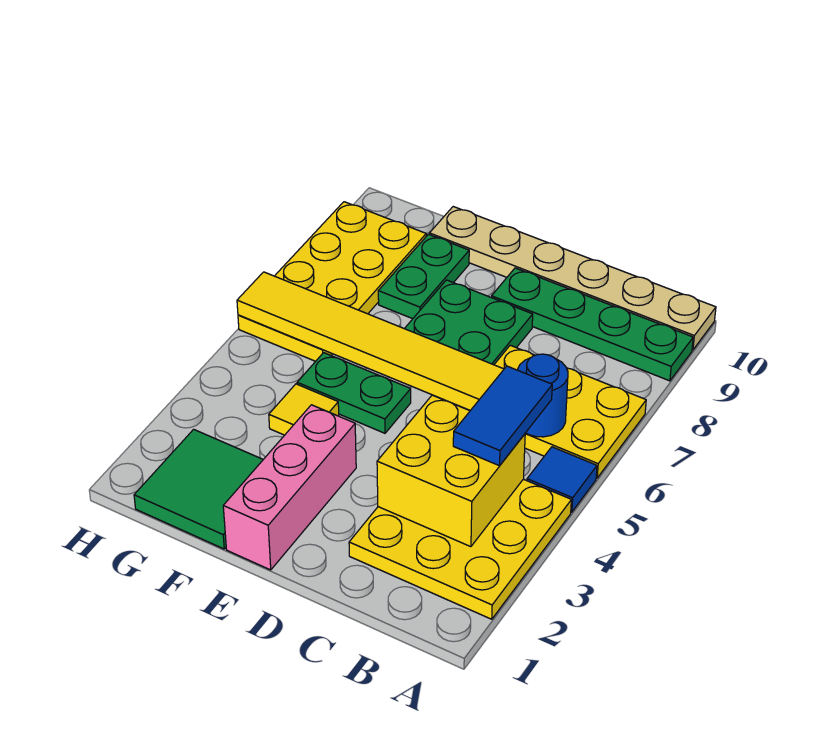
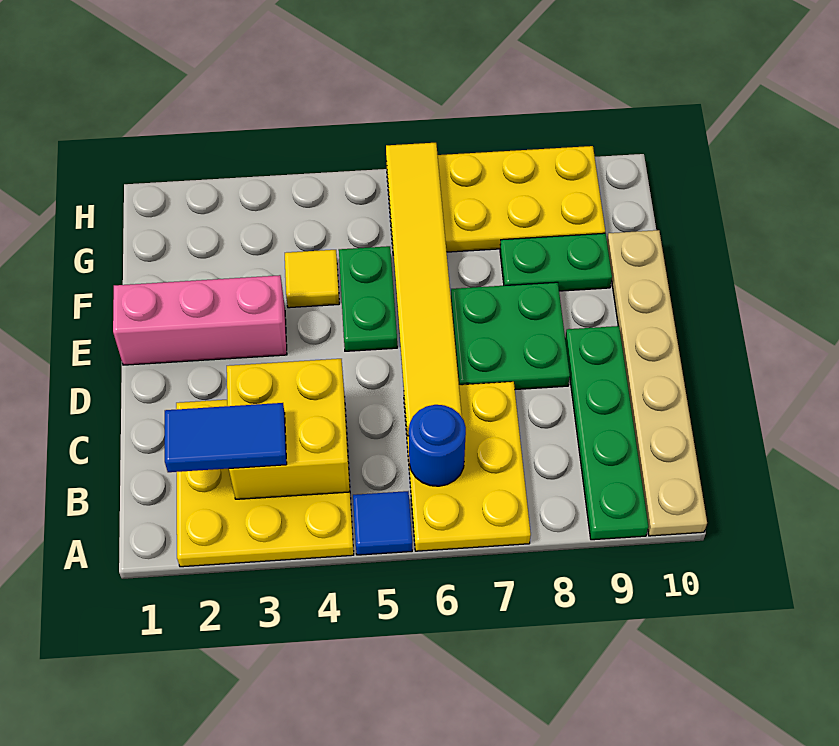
blue tile B4:B5 level 3 -> blue tile B2:B3 level 3
green tile F1:G2 level 1 -> none

